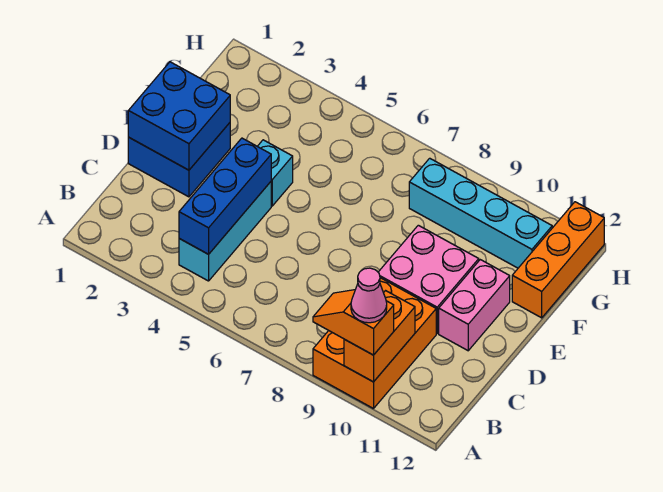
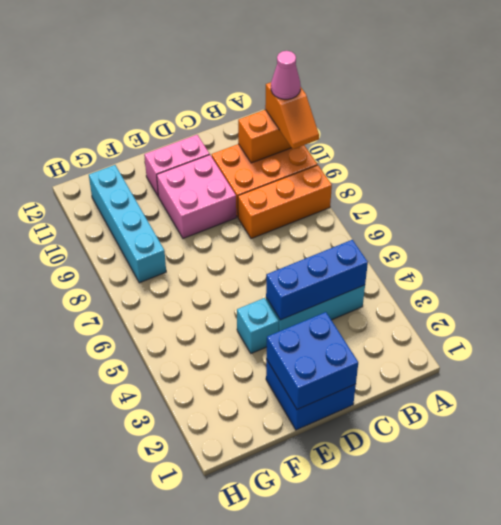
orange brick F12:H12 level 1 -> orange brick A8:C8 level 1

